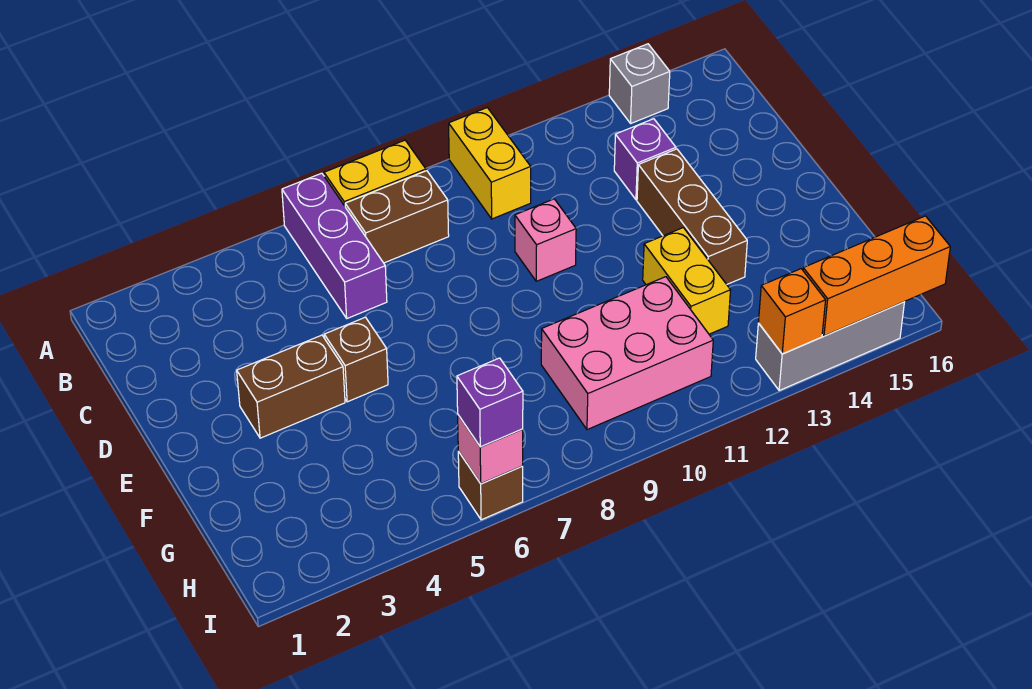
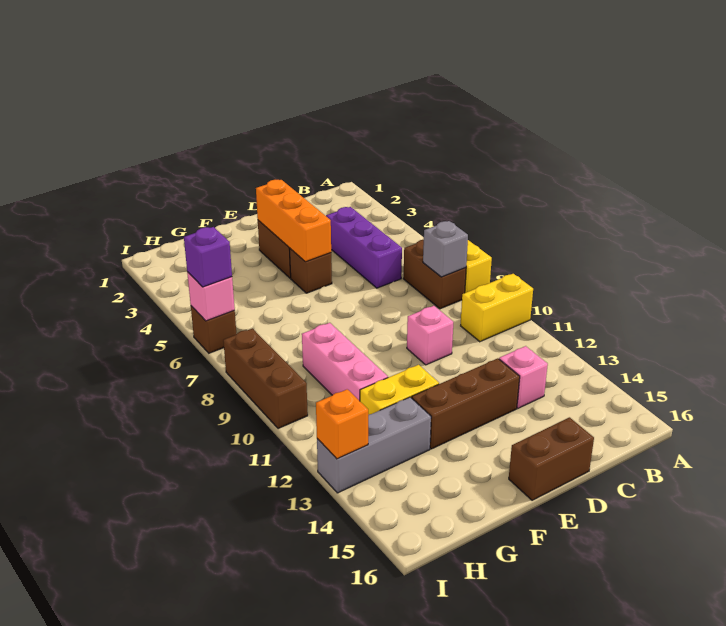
purple brick A6:C6 level 1 -> purple brick C4:C6 level 1
grey brick A14 level 1 -> grey brick B8 level 2
purple brick C13 level 1 -> pink brick C13 level 1
none -> brown brick D16:E16 level 1
pink brick G9:H11 level 1 -> pink brick G9:G11 level 1
none -> brown brick I8:I10 level 1
grey brick I13:I15 level 1 -> grey brick G13:I13 level 1
orange brick I14:I16 level 2 -> orange brick E3:E5 level 2

